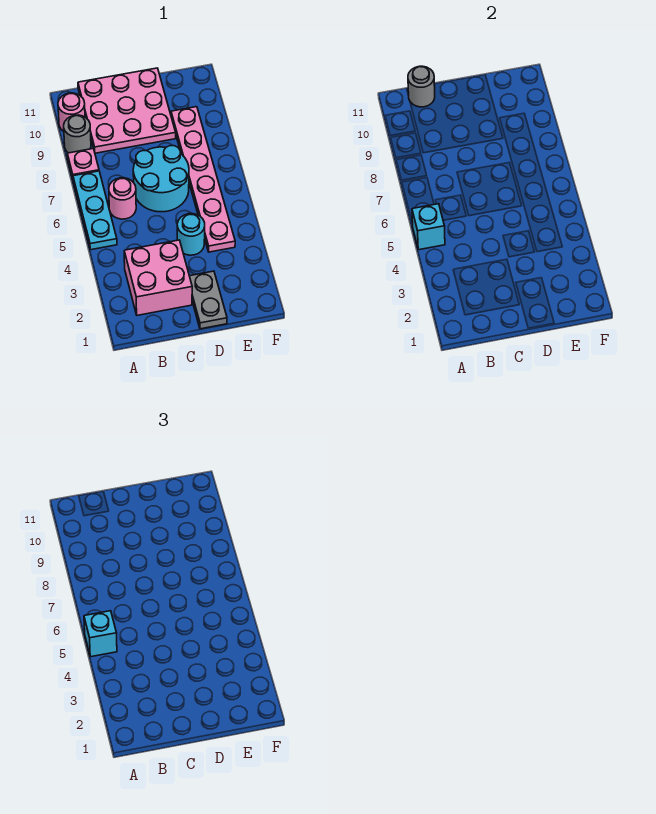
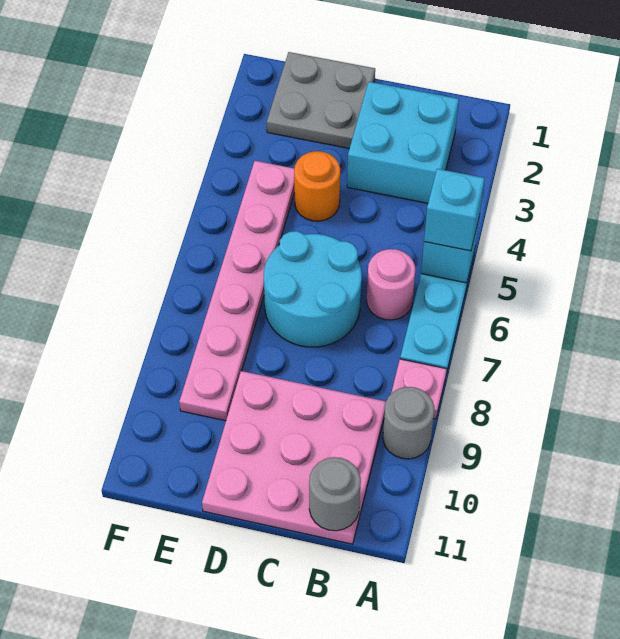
pink round brick A10 level 1 -> none
pink brick B2:C3 level 1 -> cyan brick B2:C3 level 1
grey plate D1:D2 level 1 -> grey plate D1:E2 level 1
cyan round brick D4 level 1 -> orange round brick D4 level 1

